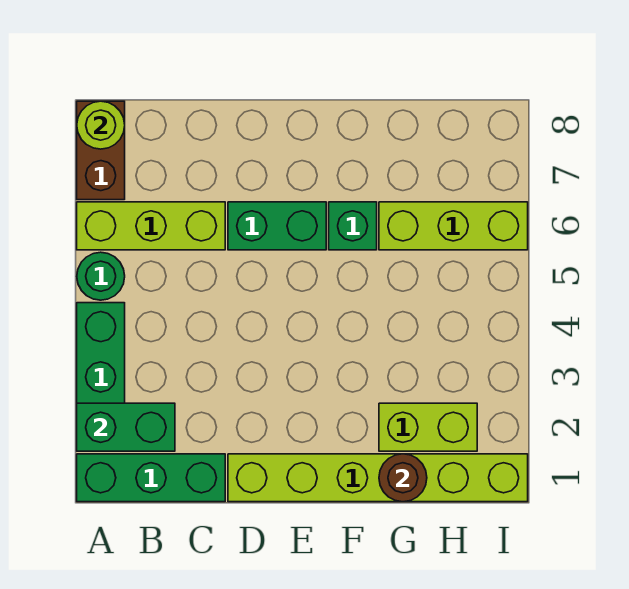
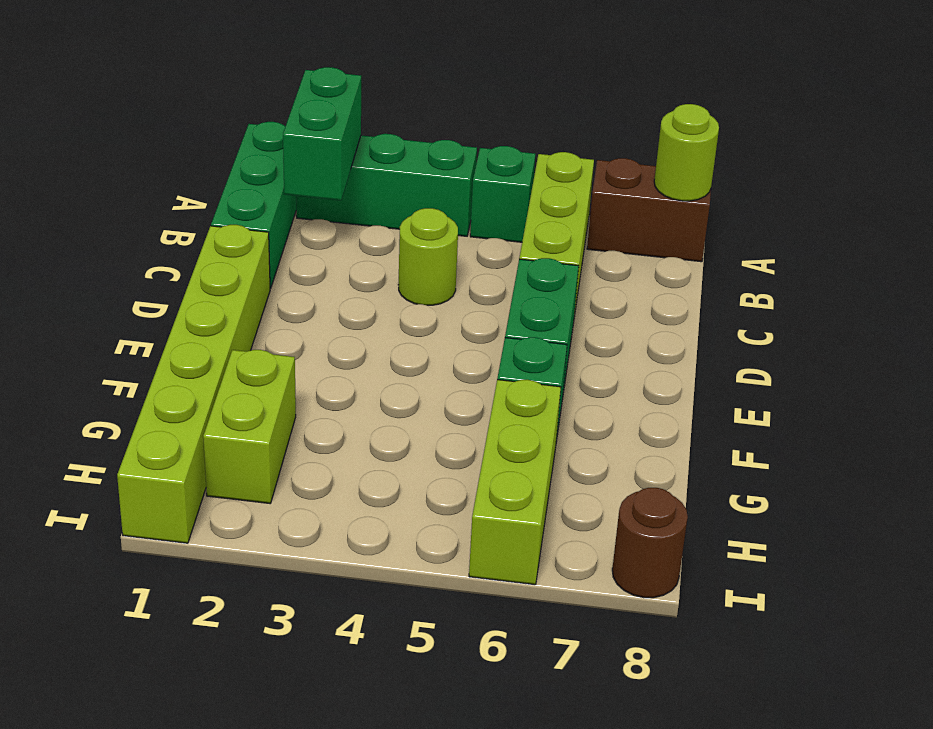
green round brick A5 level 1 -> green brick A5 level 1
none -> lime round brick C4 level 1
brown round brick G1 level 2 -> brown round brick I8 level 1

